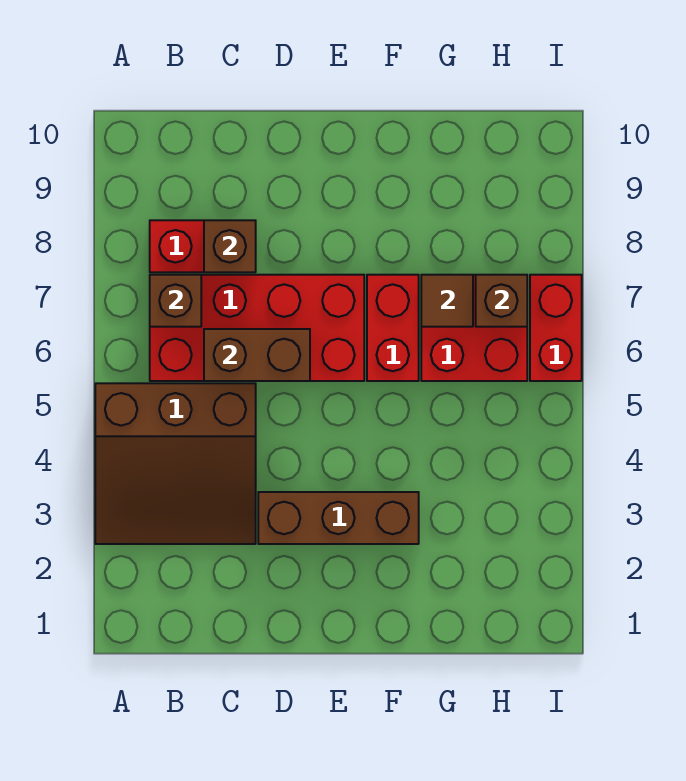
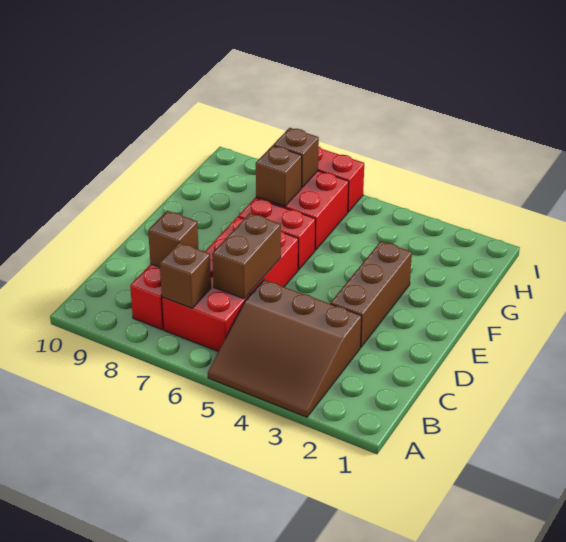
brown slope A3:C5 level 1 top 5 -> brown slope A3:C5 level 1 top C
brown tile G7 level 2 -> brown brick G7 level 2

